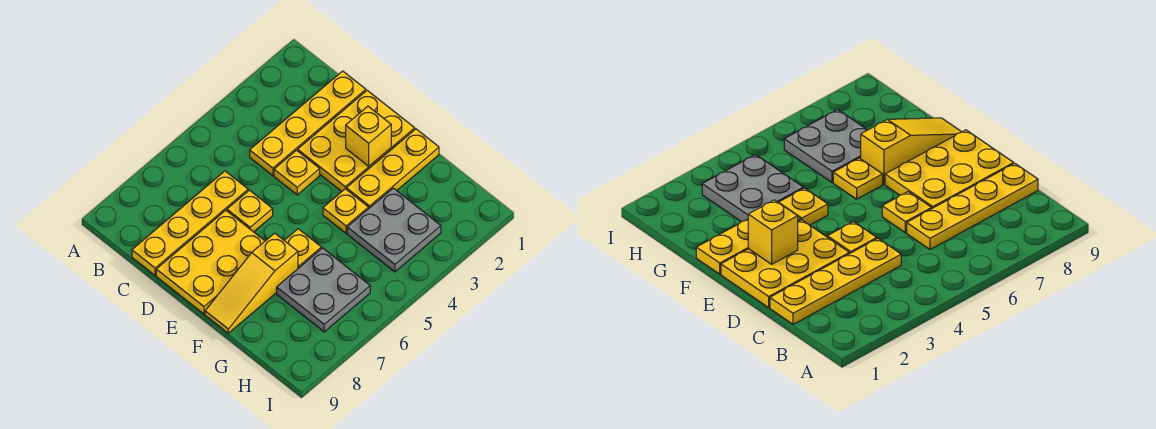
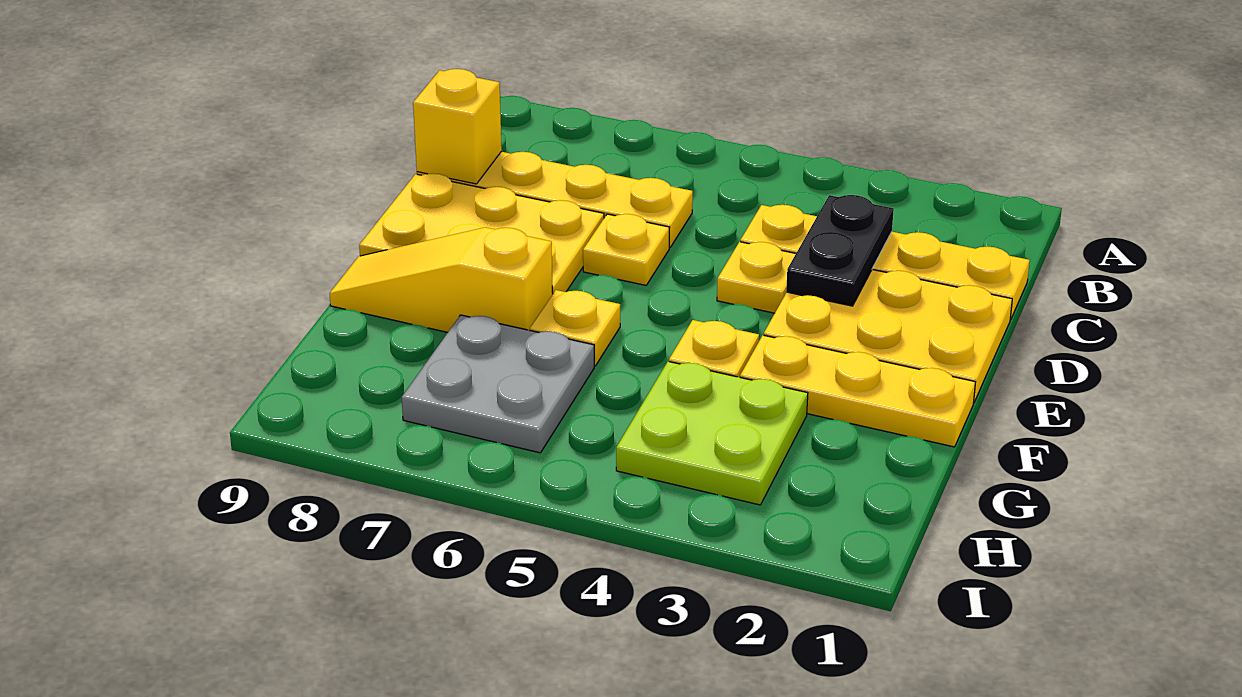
none -> black plate C3:D3 level 2
yellow brick E2 level 2 -> yellow brick C9 level 2
grey plate G3:H4 level 1 -> lime plate G3:H4 level 1

